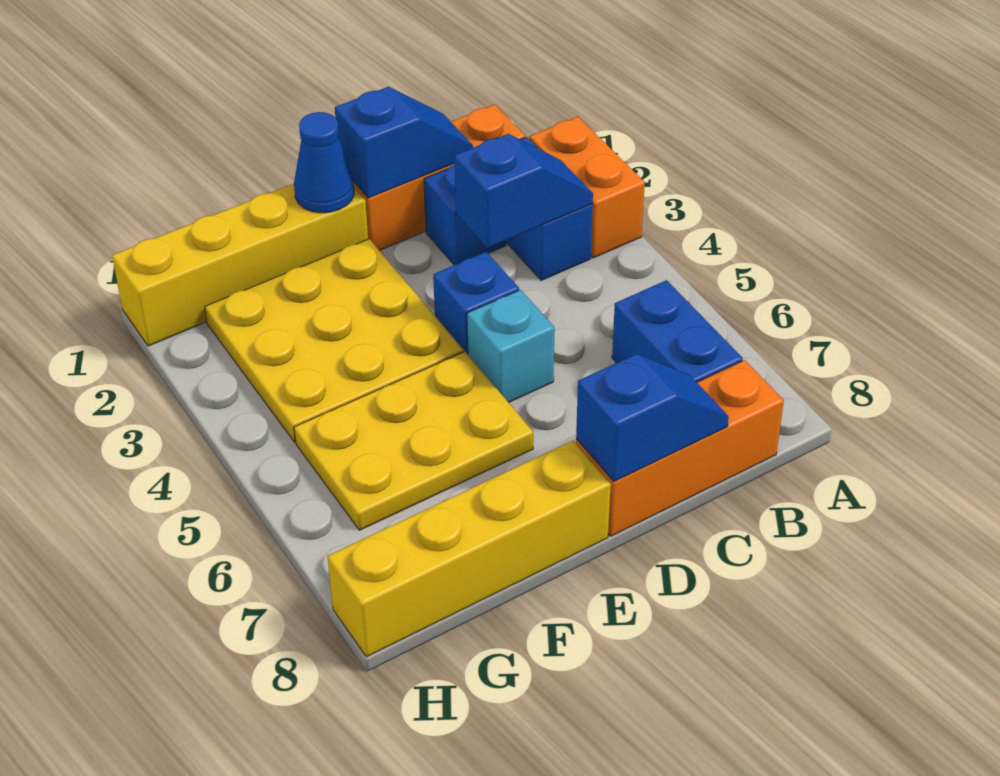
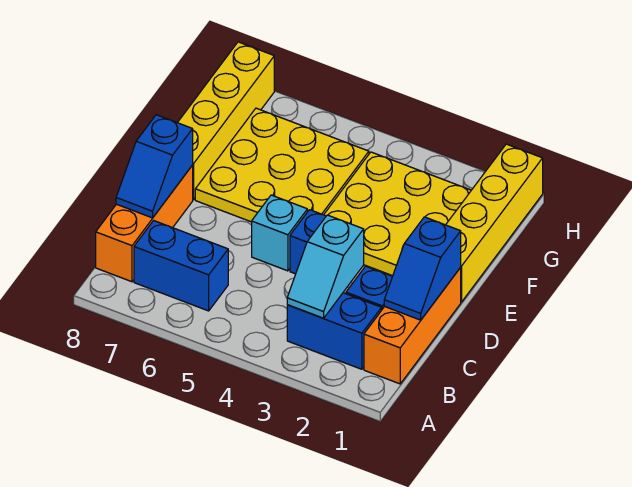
orange brick A2:A3 level 1 -> none
blue slope B3:C3 level 2 top C -> cyan slope B3:C3 level 2 top C
blue cone E1 level 2 -> none
yellow plate E5:G6 level 1 -> yellow plate E5:G7 level 1

